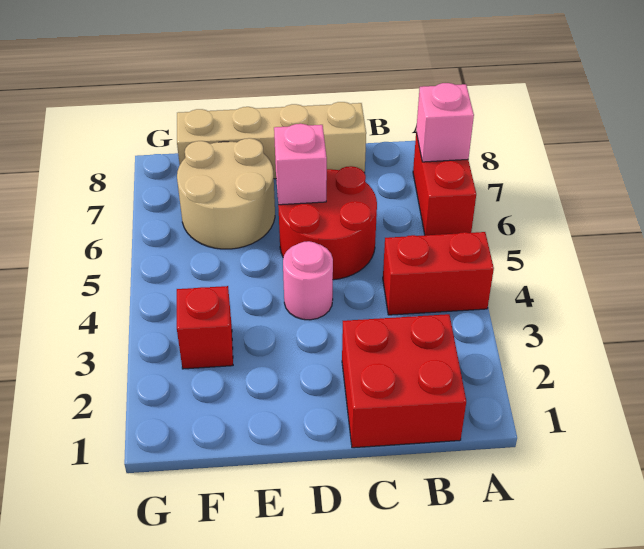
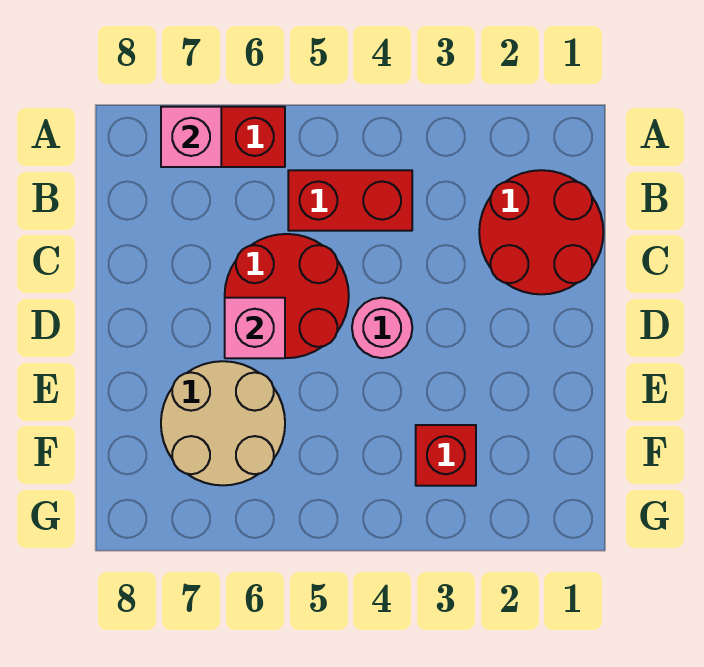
red brick A4:B4 level 1 -> red brick B4:B5 level 1
red brick B1:C2 level 1 -> red round brick B1:C2 level 1
tan brick C8:F8 level 1 -> none

